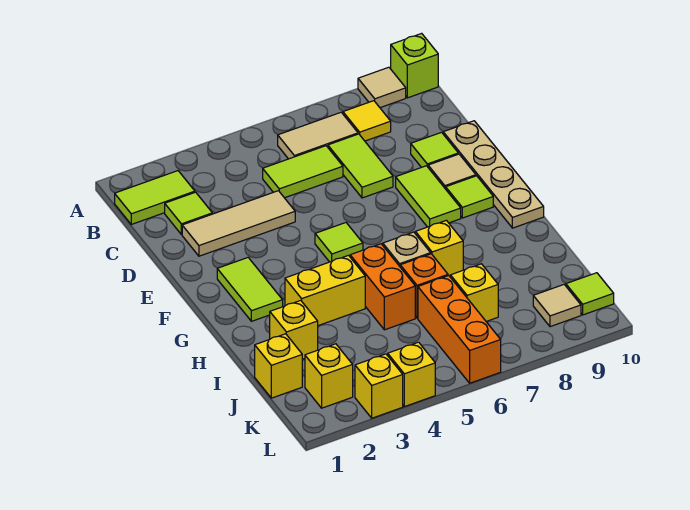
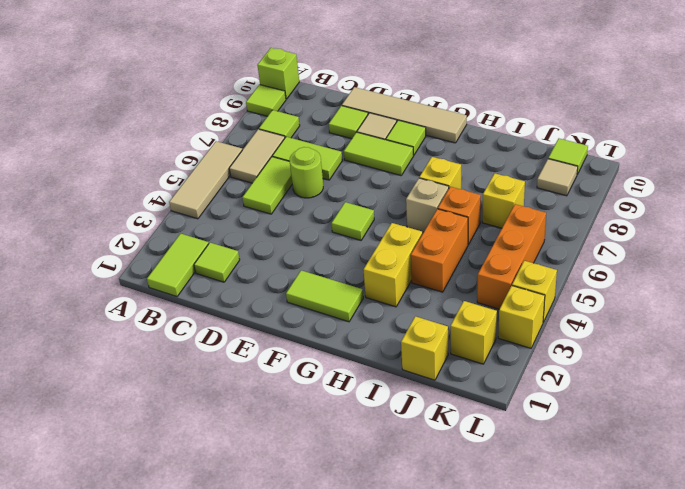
tan tile A9 level 1 -> lime tile A9 level 1
yellow tile B8 level 1 -> lime tile B8 level 1
tan tile D2:D4 level 1 -> tan tile A4:A6 level 1
none -> lime round brick D6 level 1
tan plate D10:G10 level 1 -> tan tile D10:G10 level 1
orange brick H5:I5 level 1 -> orange brick I4:I5 level 1
yellow brick I2 level 1 -> none
orange brick J6:L6 level 1 -> orange brick K4:K6 level 1

